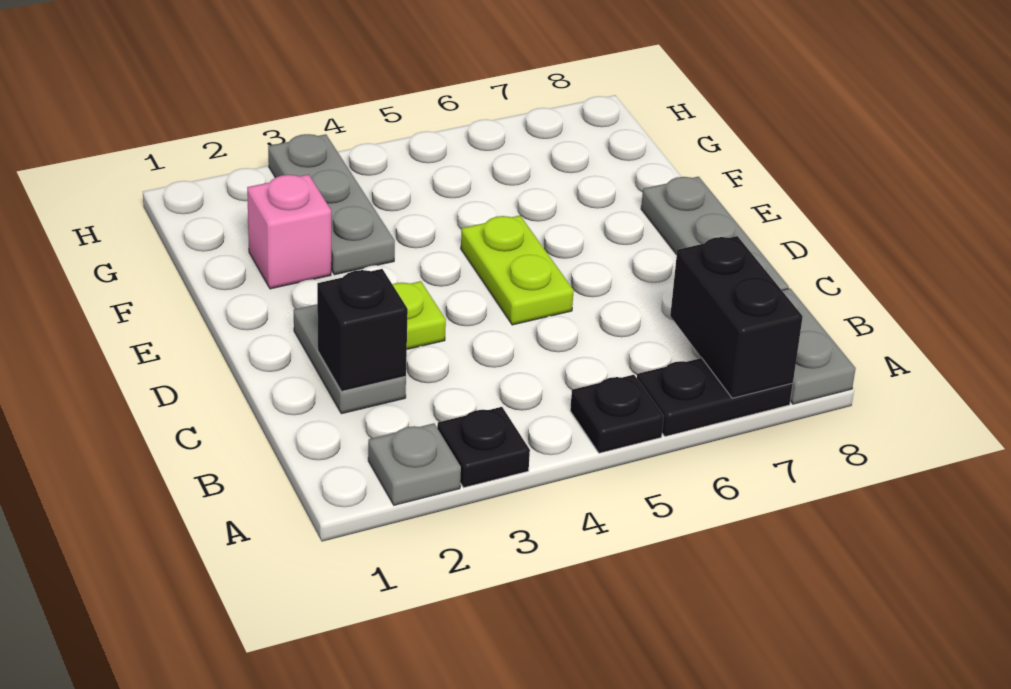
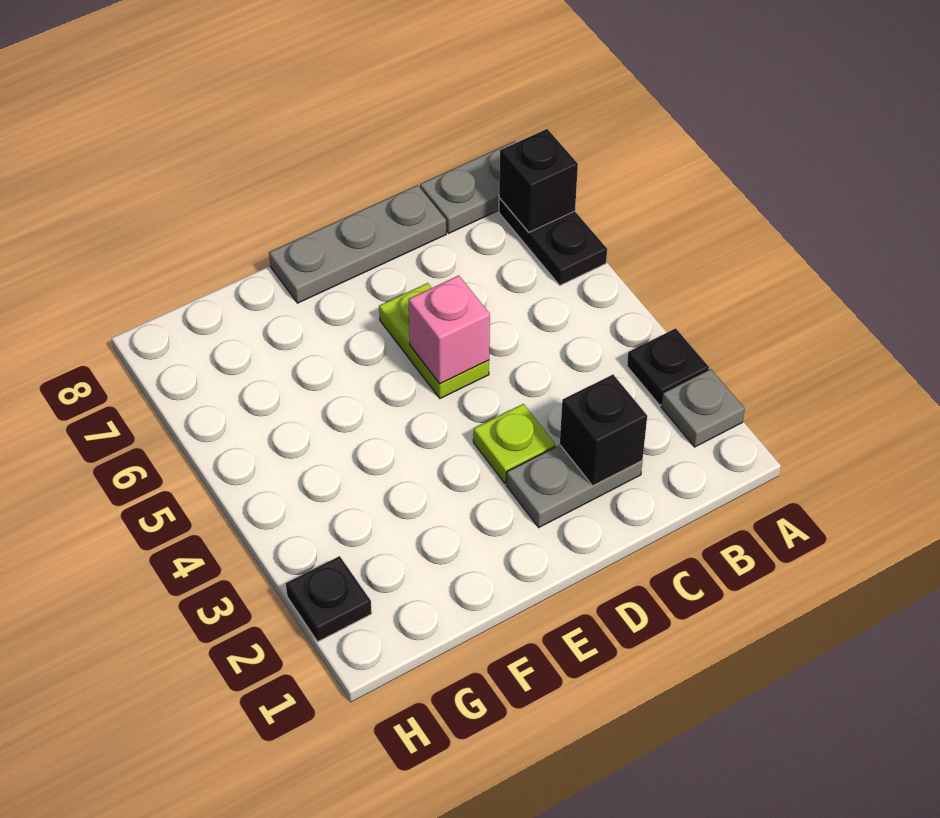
black plate A5 level 1 -> black plate H2 level 1
black brick A7:B7 level 2 -> black brick A7 level 2
lime plate D5:E5 level 1 -> lime plate D5:D6 level 1
pink brick F2 level 1 -> pink brick D5 level 2
grey plate F3:H3 level 1 -> none

